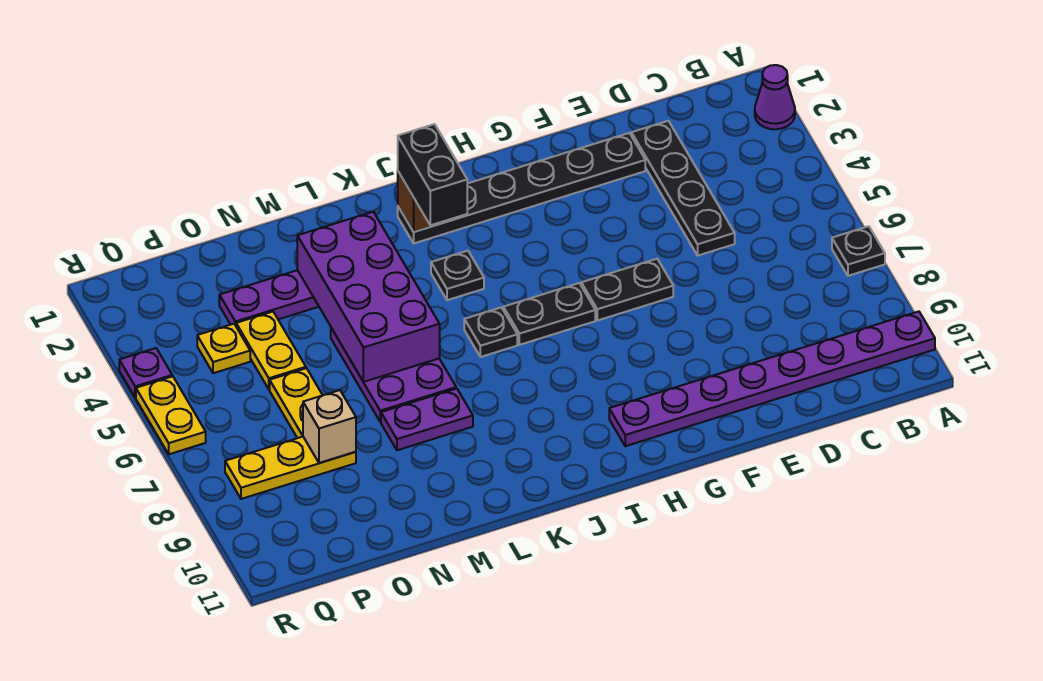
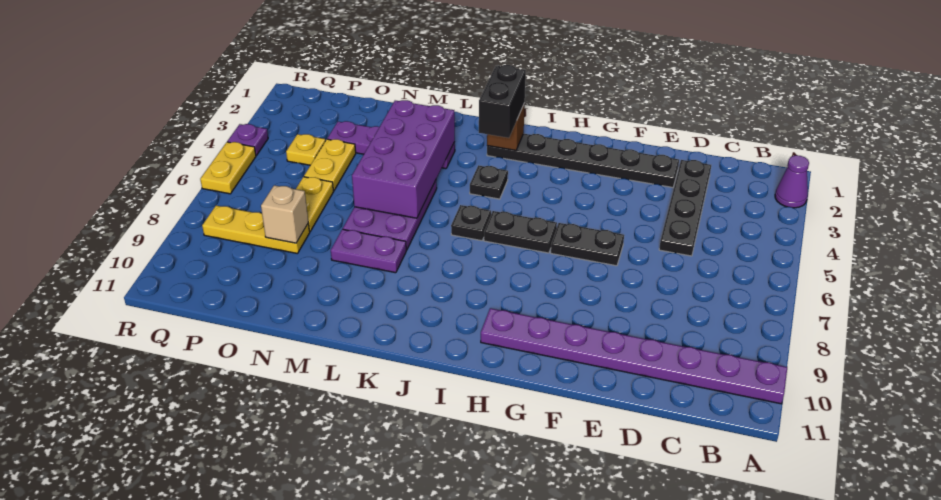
black plate A7 level 1 -> none

